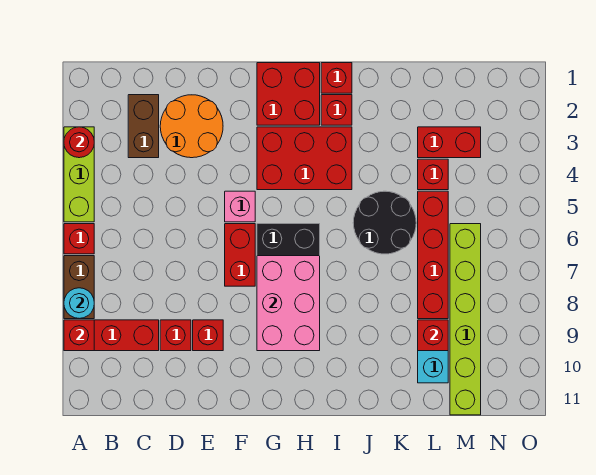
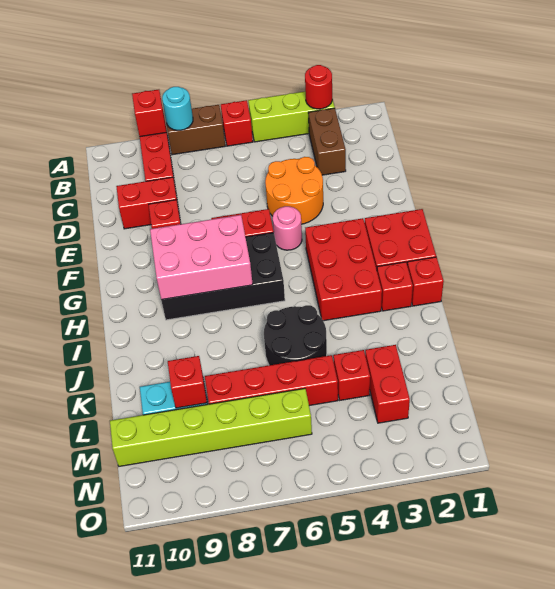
brown brick C2:C3 level 1 -> brown brick B3:C3 level 1
orange round brick D2:E3 level 1 -> orange round brick D4:E5 level 1
red brick D9 level 1 -> red brick D9:D10 level 1
pink brick F5 level 1 -> pink round brick F5 level 1

